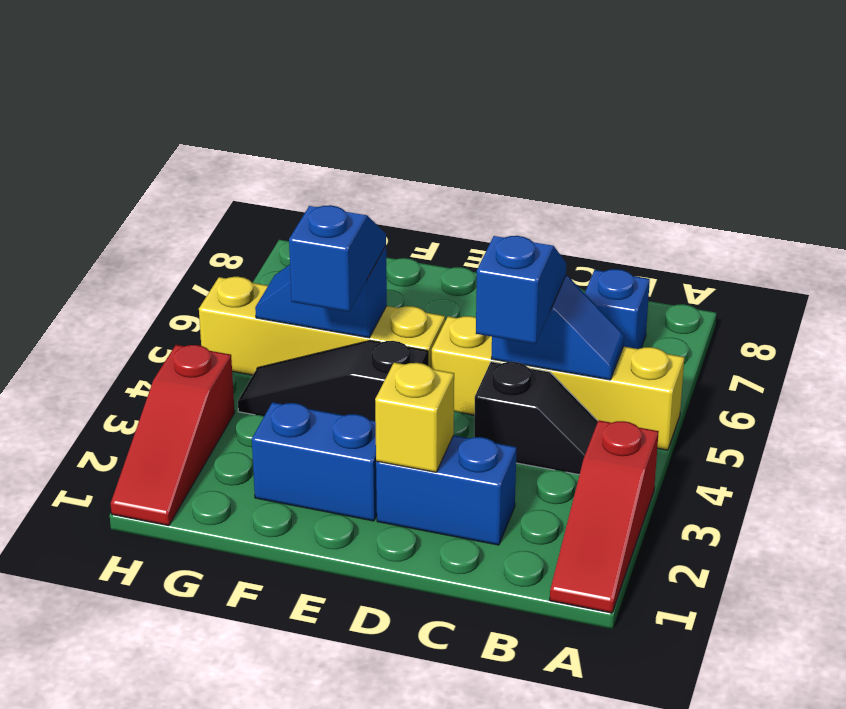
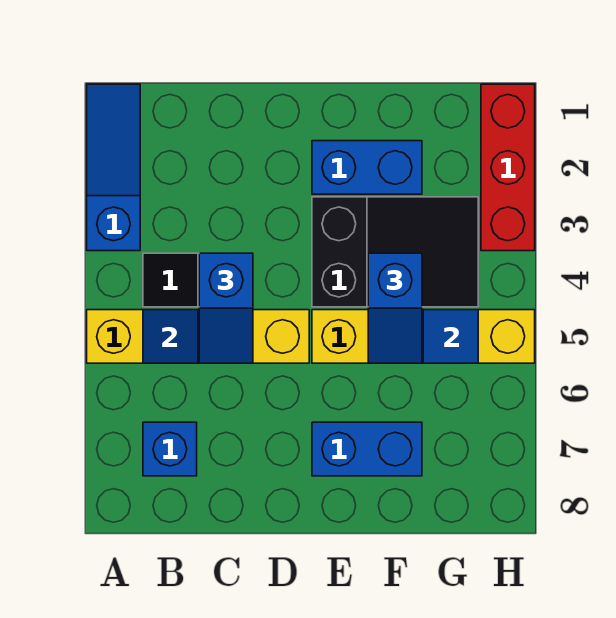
red slope A1:A3 level 1 top 3 -> blue slope A1:A3 level 1 top 3
blue brick C2:D2 level 1 -> blue brick E7:F7 level 1
yellow brick D2 level 2 -> none
black slope E4:G4 level 1 top E -> black slope E3:G4 level 1 top E
red slope H1:H3 level 1 top 3 -> red brick H1:H3 level 1

